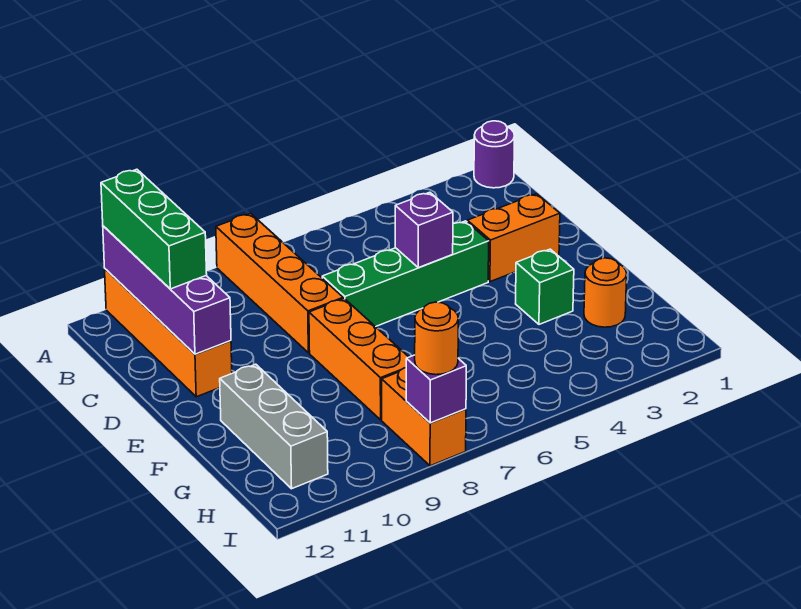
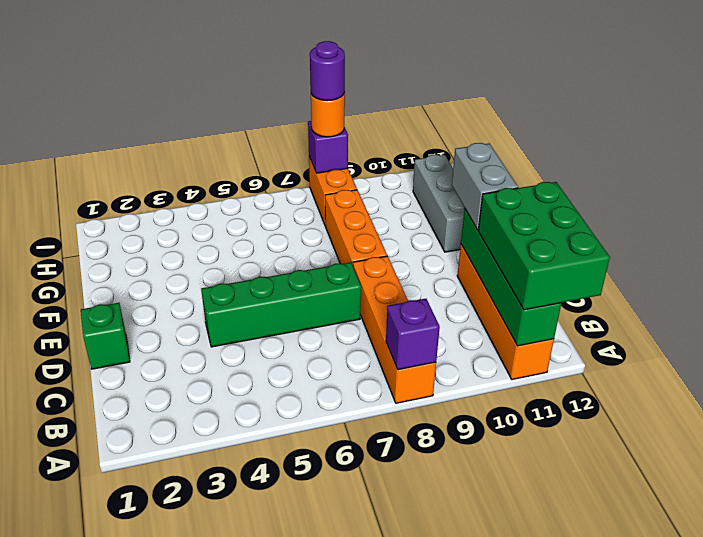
purple round brick A1 level 1 -> purple round brick I8 level 4
purple brick A11:D11 level 2 -> green brick A11:D11 level 2
green brick A11:C11 level 3 -> green brick A11:C12 level 3
orange brick D2:D3 level 1 -> none
purple brick D5 level 2 -> purple brick A8 level 2
none -> grey brick D11:E11 level 3
green brick F3 level 1 -> green brick D1 level 1
orange round brick G2 level 1 -> none

